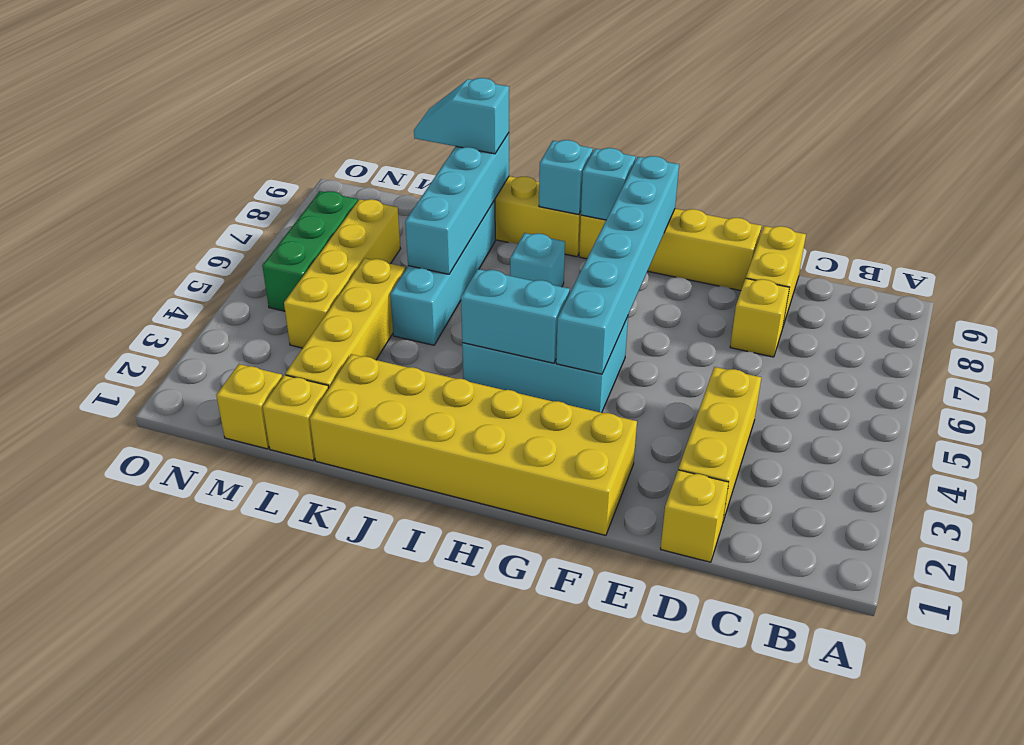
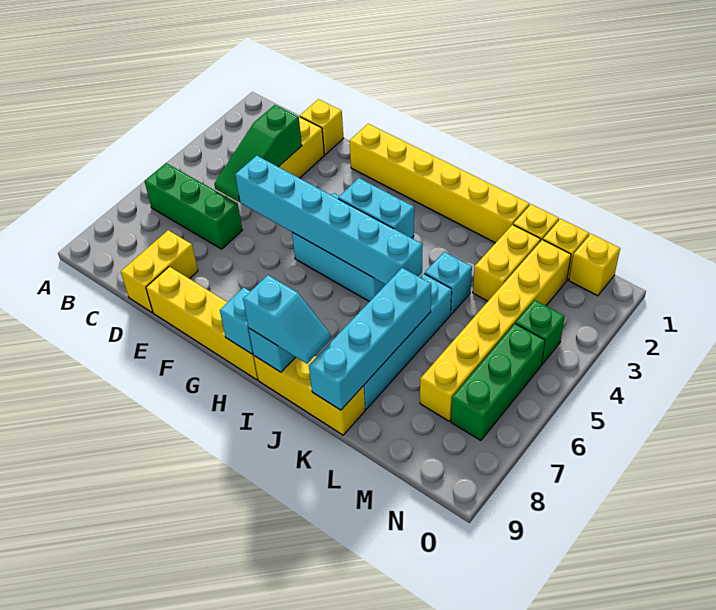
none -> green brick B6:D6 level 1
none -> green slope D3:D5 level 2 top 3
yellow brick D7 level 1 -> yellow brick N1 level 1
yellow brick F1:K2 level 1 -> yellow brick F1:K1 level 1
cyan brick G4:G9 level 2 -> cyan brick E5:J5 level 2
cyan brick I7 level 1 -> cyan brick K4 level 1
cyan slope K9:L9 level 3 top K -> cyan slope I9:J9 level 3 top I
yellow brick L2:L5 level 1 -> yellow brick L2:L3 level 1
yellow brick M4:M7 level 1 -> yellow brick M2:M7 level 1
none -> green brick N4 level 1

